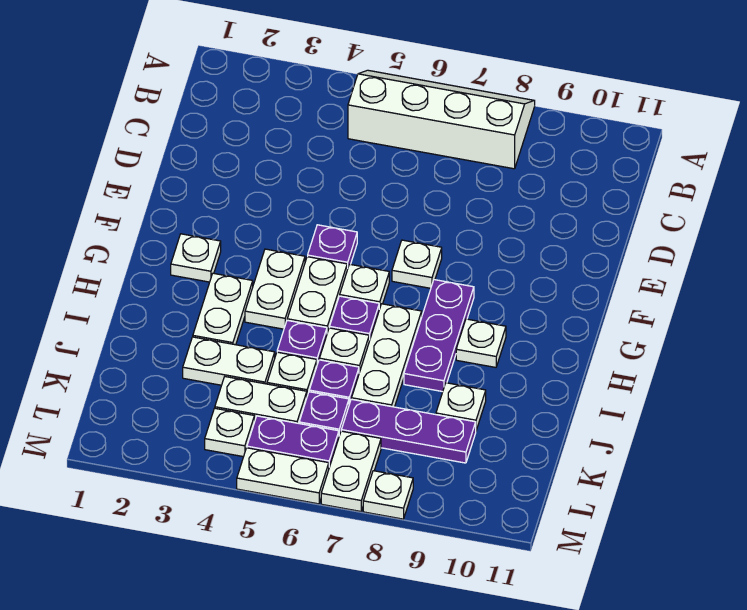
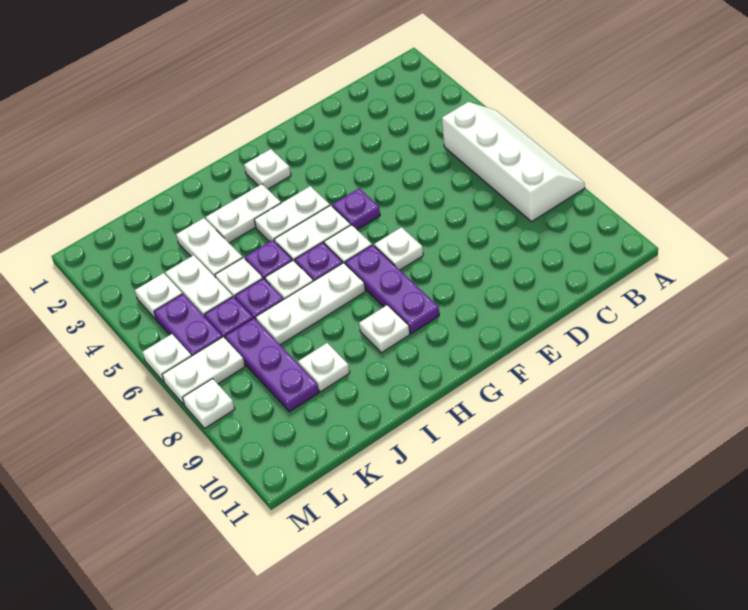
purple plate G8:I8 level 1 -> purple plate G7:G9 level 1
white plate M5:M6 level 1 -> white plate M6 level 1

